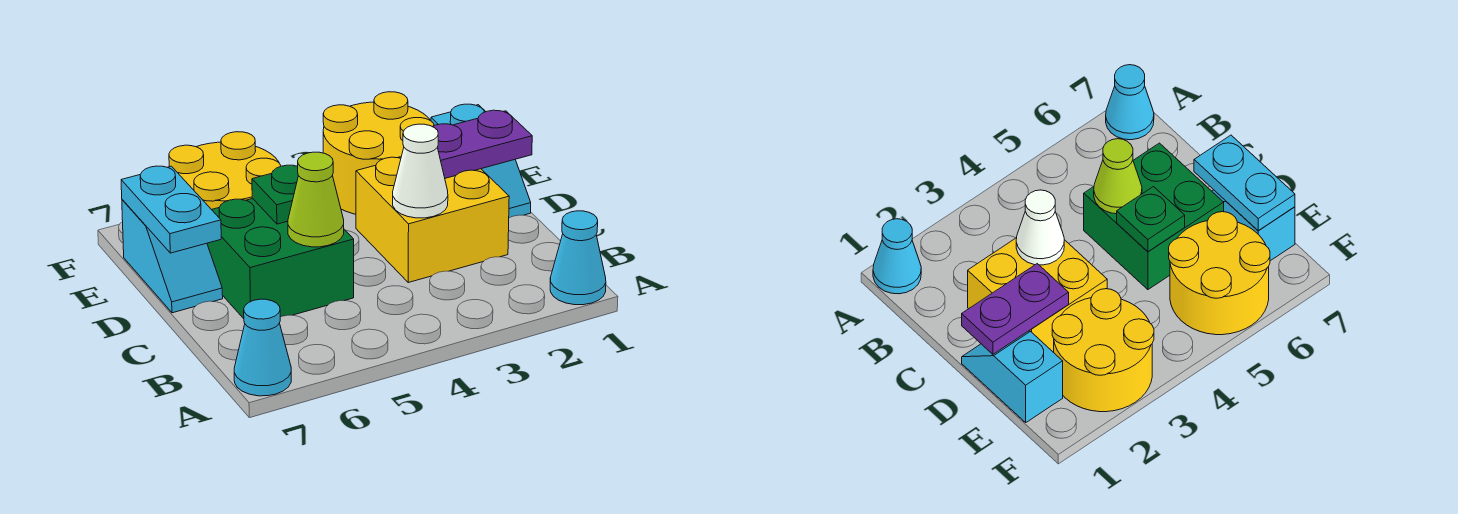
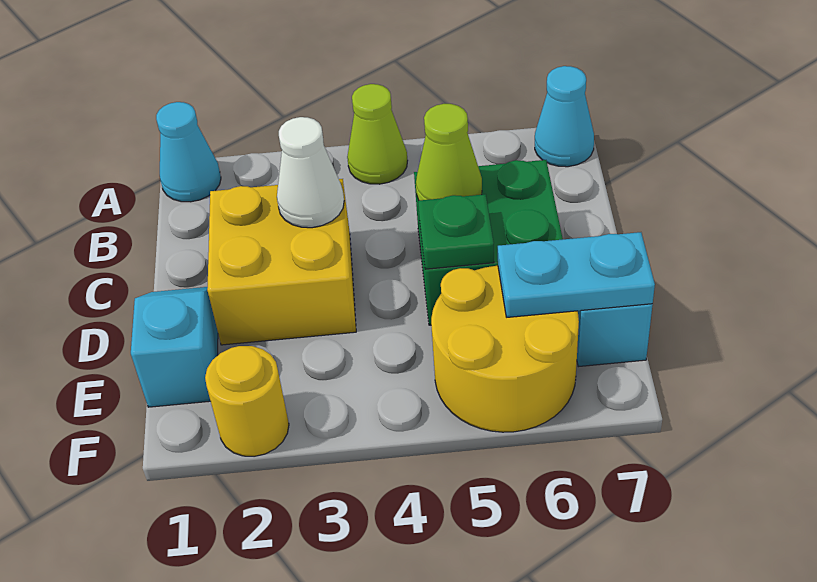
none -> lime cone A4 level 1
purple plate D1:D2 level 2 -> none
cyan plate D7:E7 level 2 -> cyan plate E6:E7 level 2
yellow round brick E2:F3 level 1 -> yellow round brick F2 level 1

